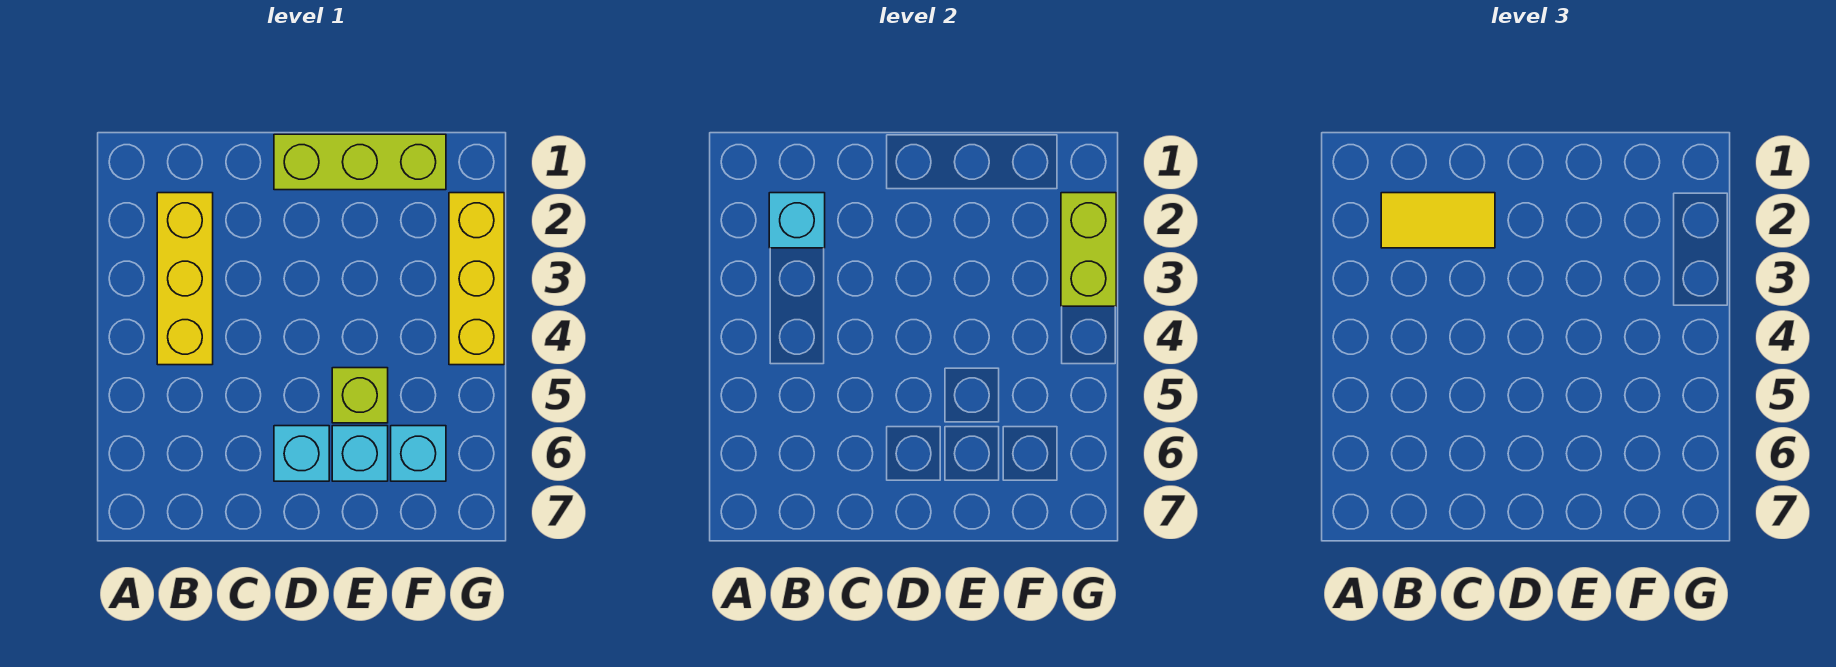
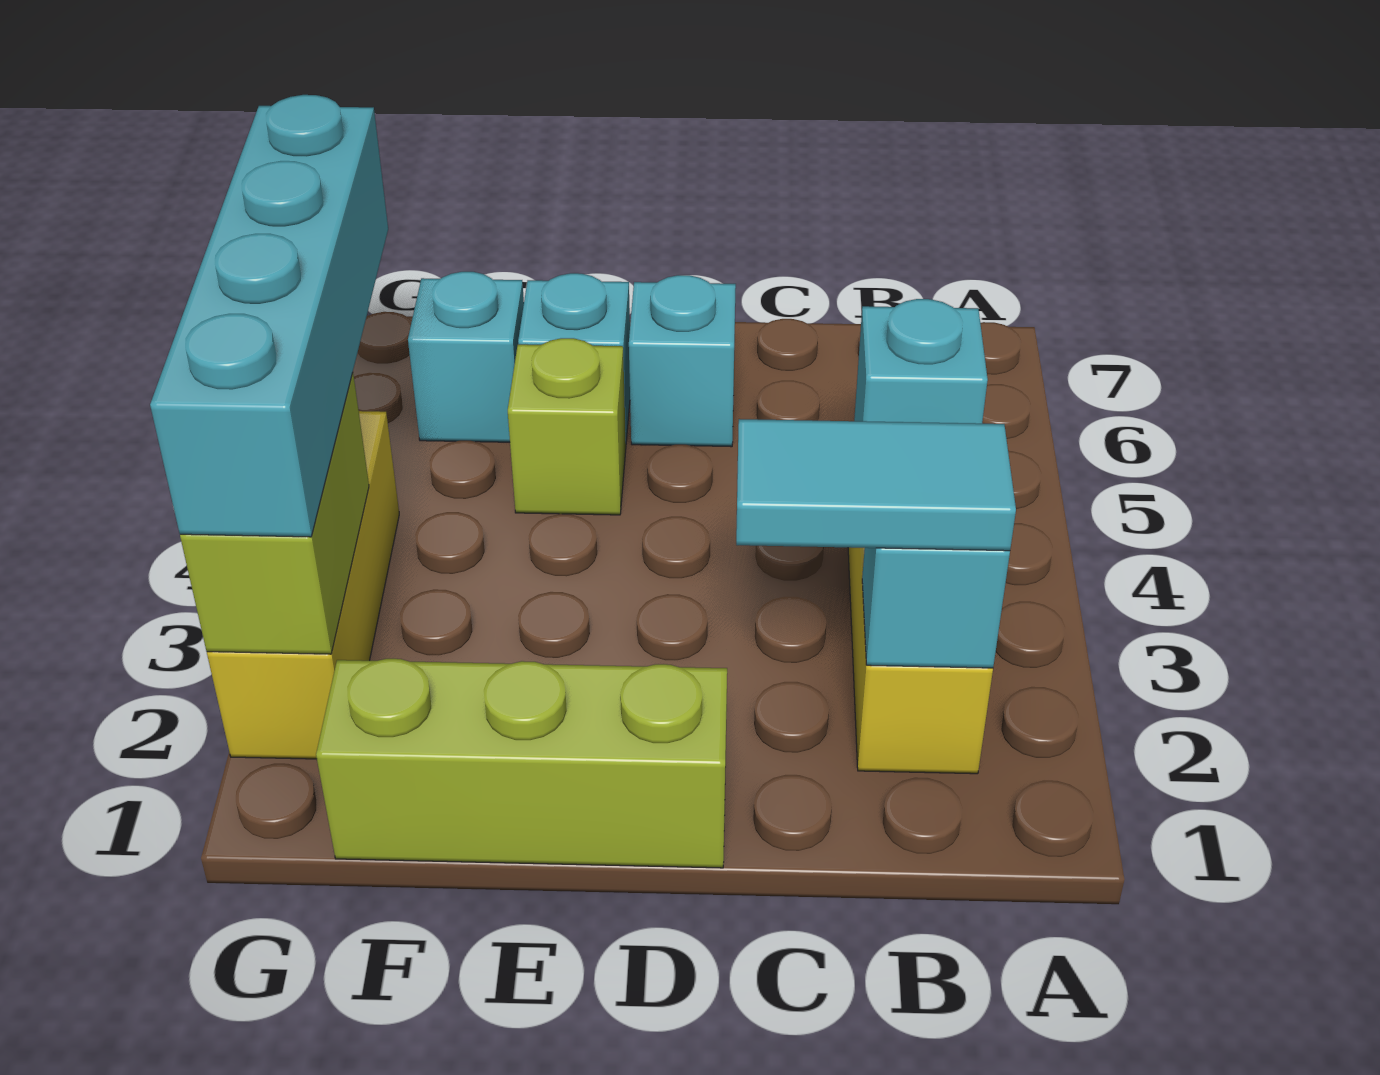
yellow tile B2:C2 level 3 -> cyan tile B2:C2 level 3
none -> cyan brick B4 level 2
none -> cyan brick G2:G5 level 3

